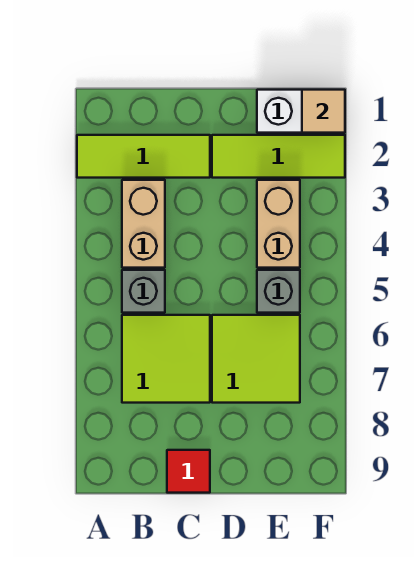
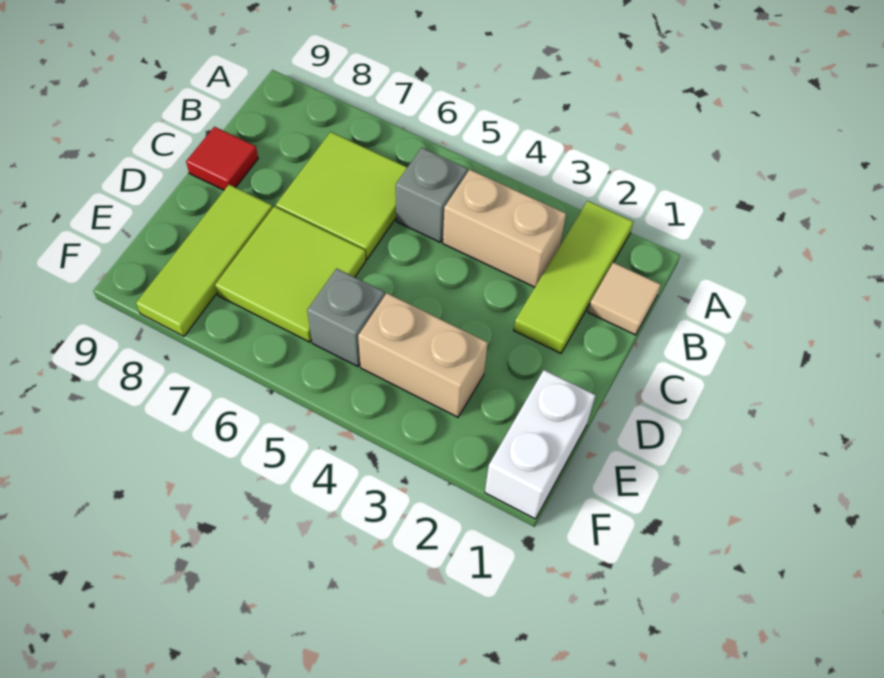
lime tile D2:F2 level 1 -> lime tile D8:F8 level 1
tan tile F1 level 2 -> tan tile B1 level 1

